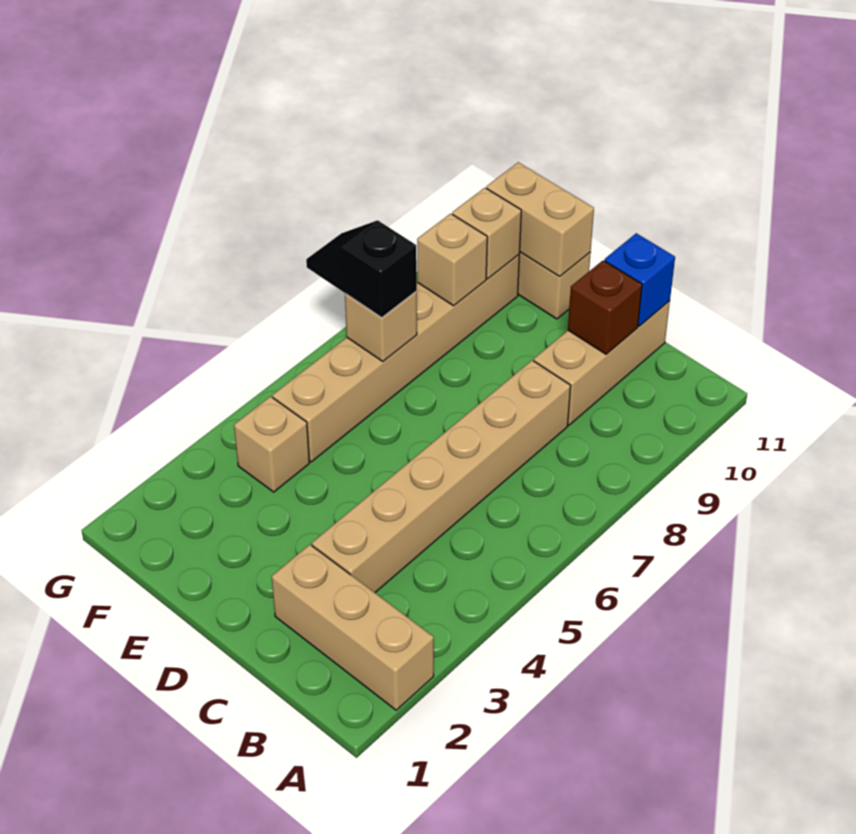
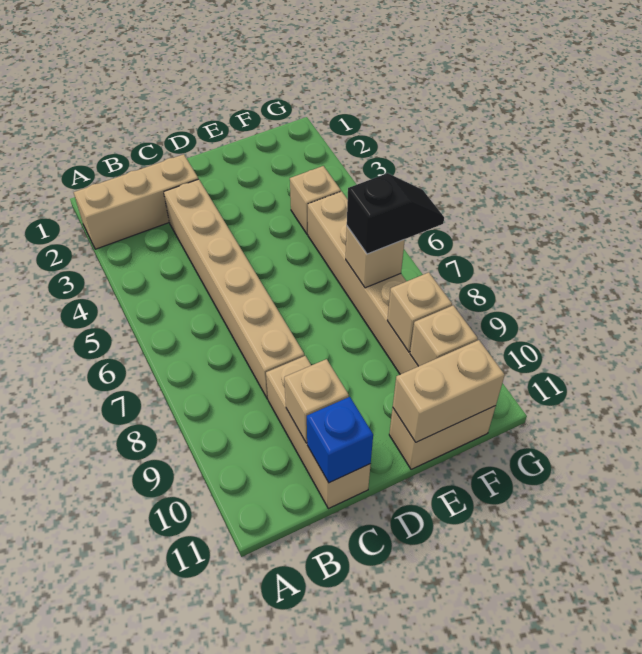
brown brick C10 level 2 -> tan brick C10 level 2

